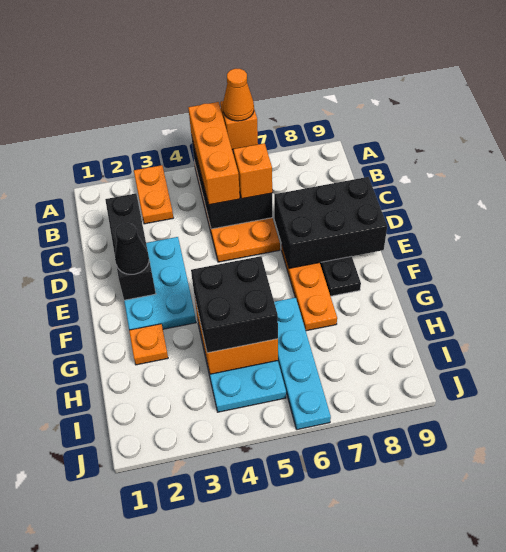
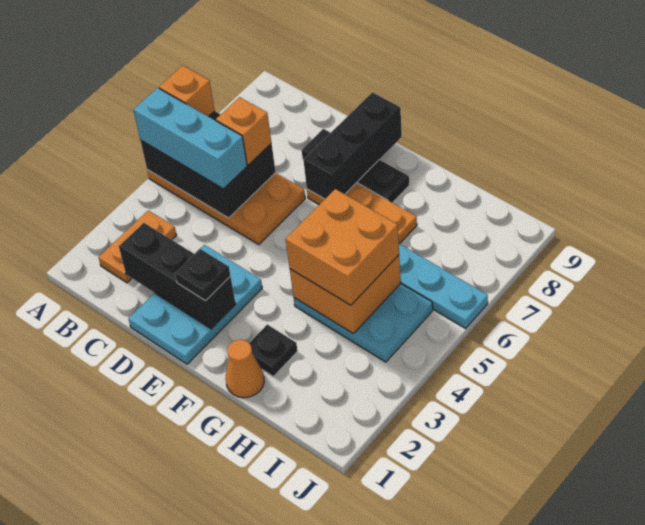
orange plate A3:B3 level 1 -> orange plate B2:B3 level 1
orange brick A5:C5 level 3 -> cyan brick A5:C5 level 3
orange cone A6 level 4 -> orange cone G1 level 1
cyan plate D2:F3 level 1 -> cyan plate D1:E3 level 1
black brick D7:E9 level 2 -> black brick E7:E9 level 2
black cone E2 level 3 -> black plate E2 level 3
orange plate G2 level 1 -> black plate G2 level 1
black brick G4:H5 level 3 -> orange brick G4:H5 level 3

